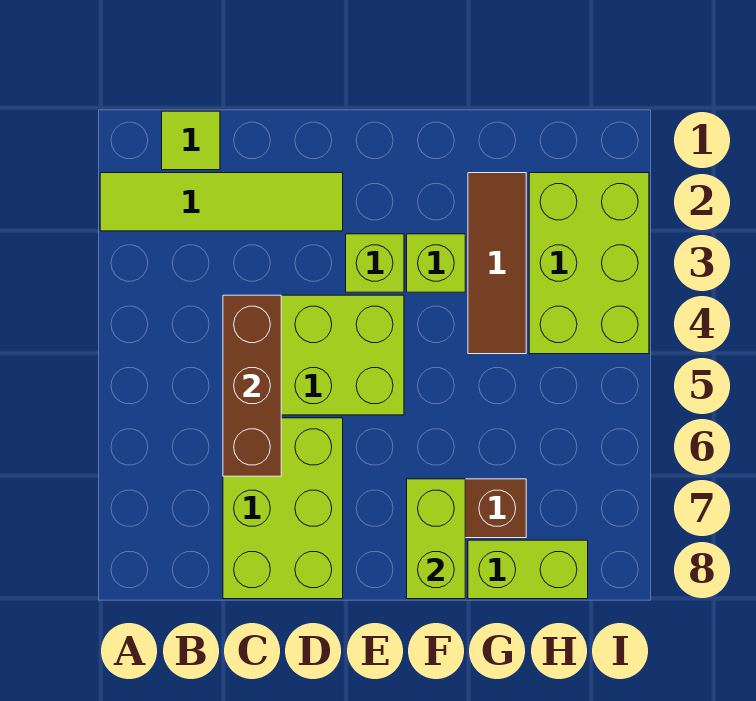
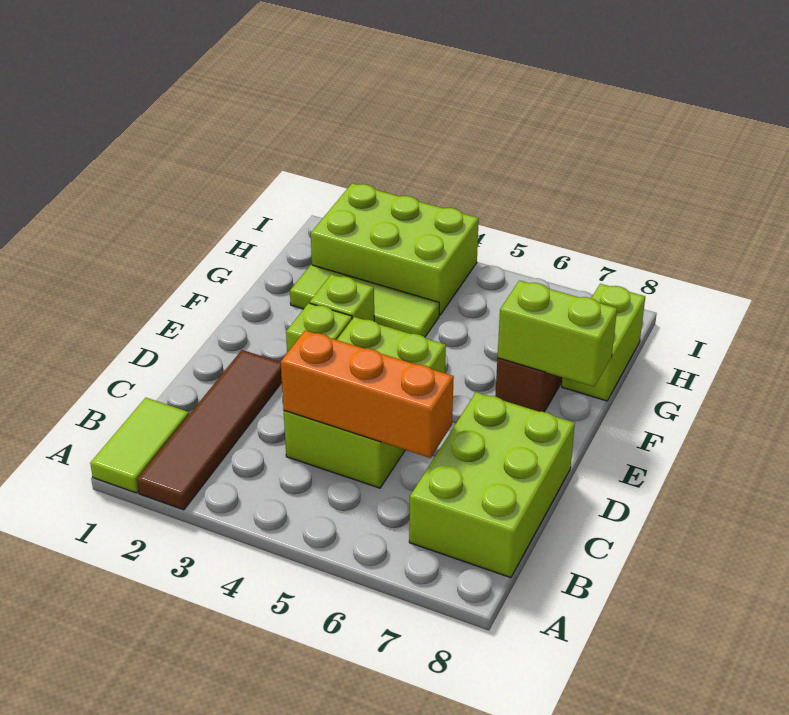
lime tile A2:D2 level 1 -> brown tile A2:D2 level 1
lime tile B1 level 1 -> lime tile A1:B1 level 1
brown brick C4:C6 level 2 -> orange brick C4:C6 level 2
lime brick C6:D8 level 1 -> lime brick B7:D8 level 1
brown tile G2:G4 level 1 -> lime tile G2:G4 level 1

